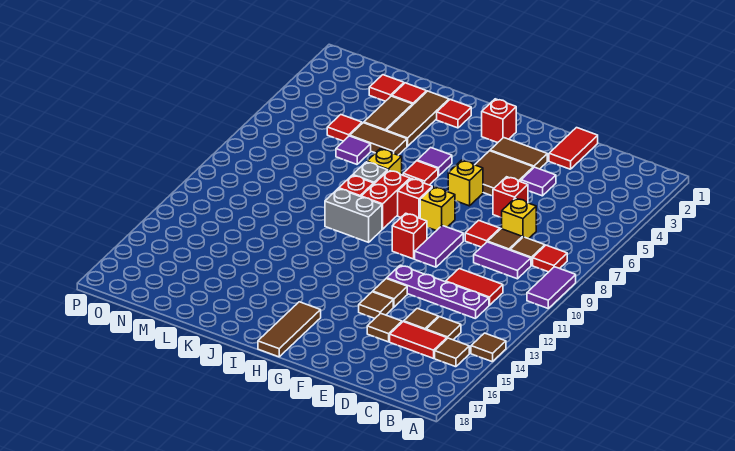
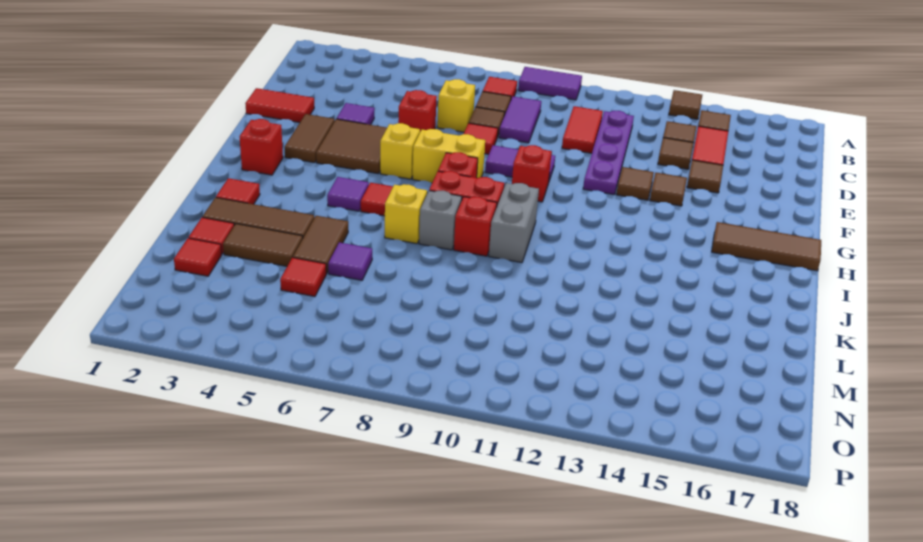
yellow brick G8 level 1 -> yellow brick G7:G8 level 1

